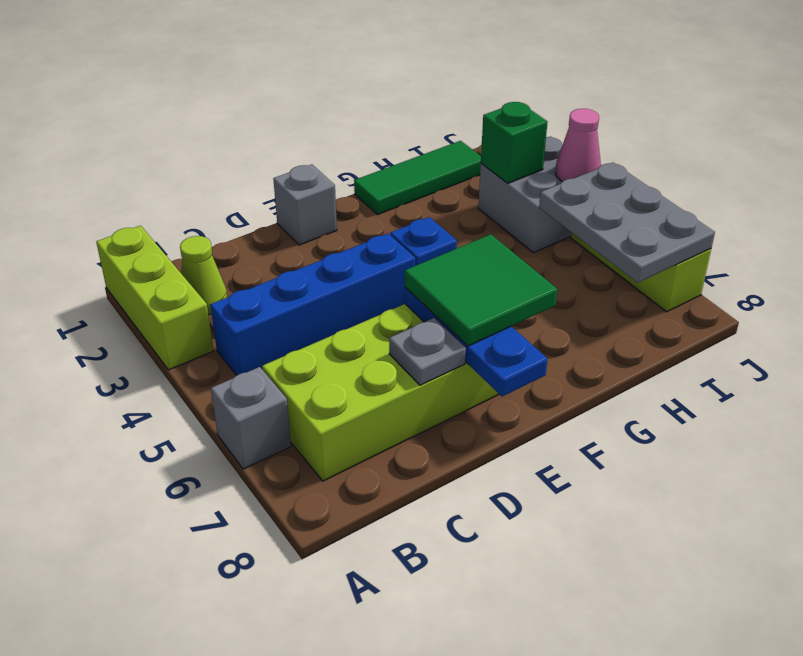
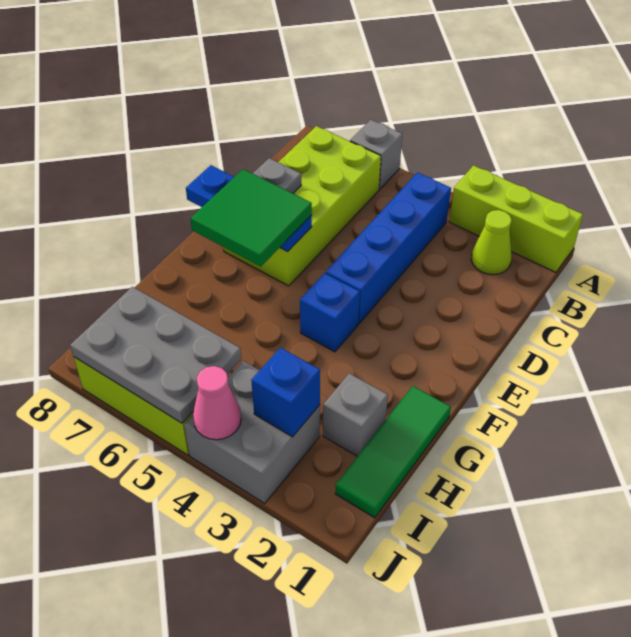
grey brick E1 level 1 -> grey brick H2 level 1
green brick I3 level 2 -> blue brick I3 level 2

